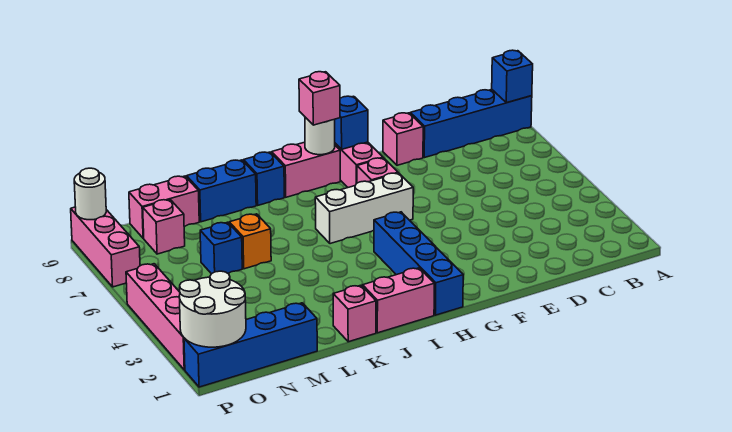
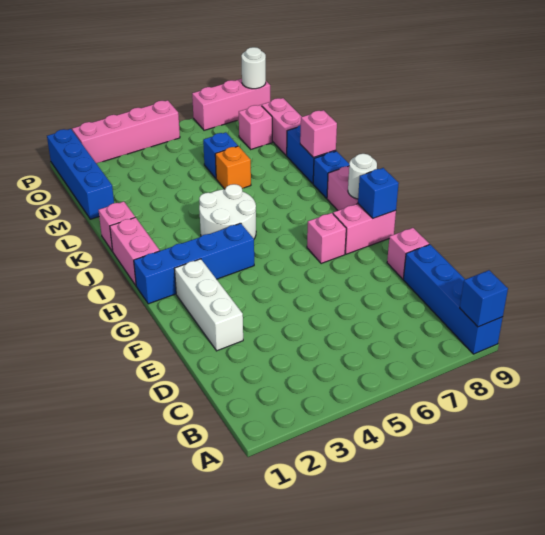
white brick G6:I6 level 1 -> white brick E2:G2 level 1
pink brick H9 level 3 -> pink brick K9 level 2
white round brick O1:P2 level 2 -> white round brick I4:J5 level 1

